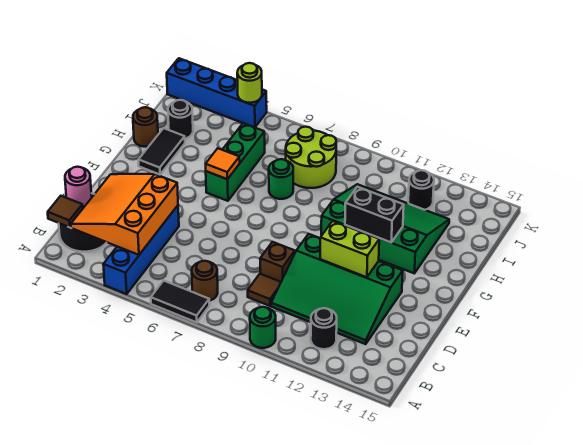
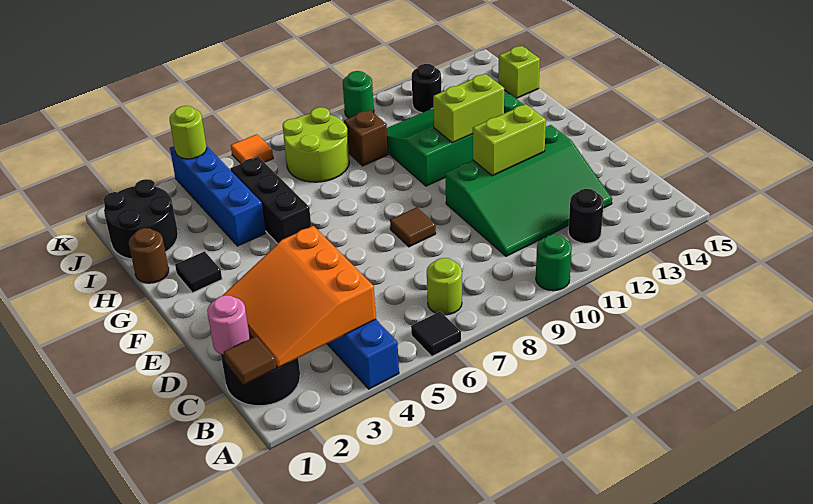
black tile A6:A7 level 1 -> black tile A6 level 1
brown round brick B7 level 1 -> lime round brick B7 level 1
brown tile C9 level 1 -> brown tile E8 level 1
brown brick D9 level 1 -> brown brick I9 level 1
black tile G2:H2 level 1 -> black tile G2 level 1
green brick G5:I5 level 1 -> black brick G5:I5 level 1
orange tile G5 level 2 -> orange tile K6 level 1
black brick G11:G12 level 2 -> lime brick G11:G12 level 2
green round brick H7 level 1 -> green round brick K10 level 1
black round brick I2 level 1 -> black round brick I1:J2 level 1
none -> lime brick I15 level 1
blue brick K1:K4 level 1 -> blue brick H4:K4 level 1

